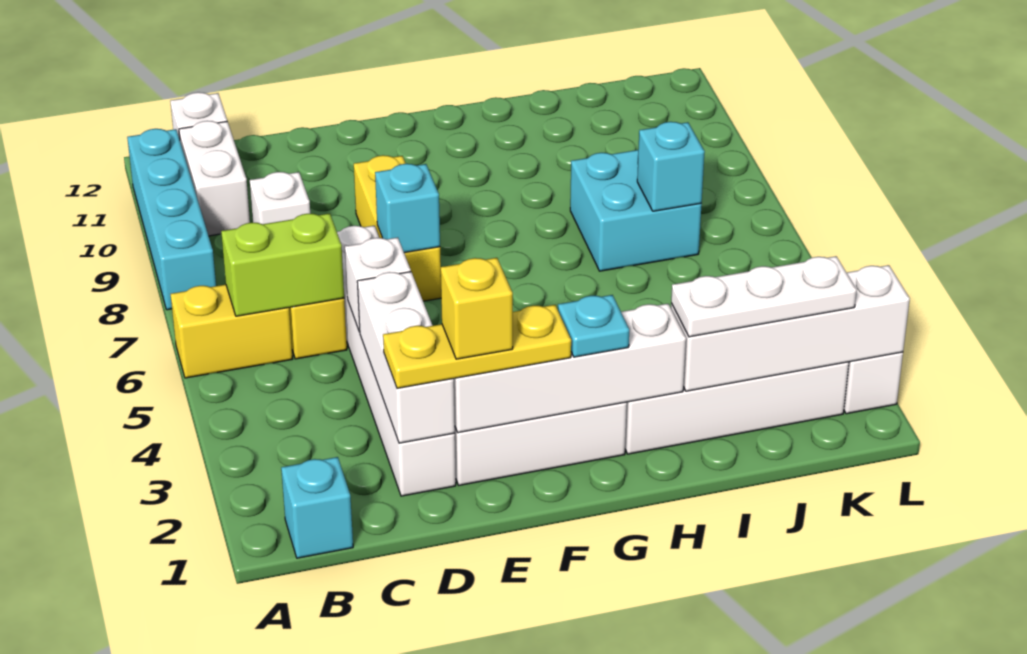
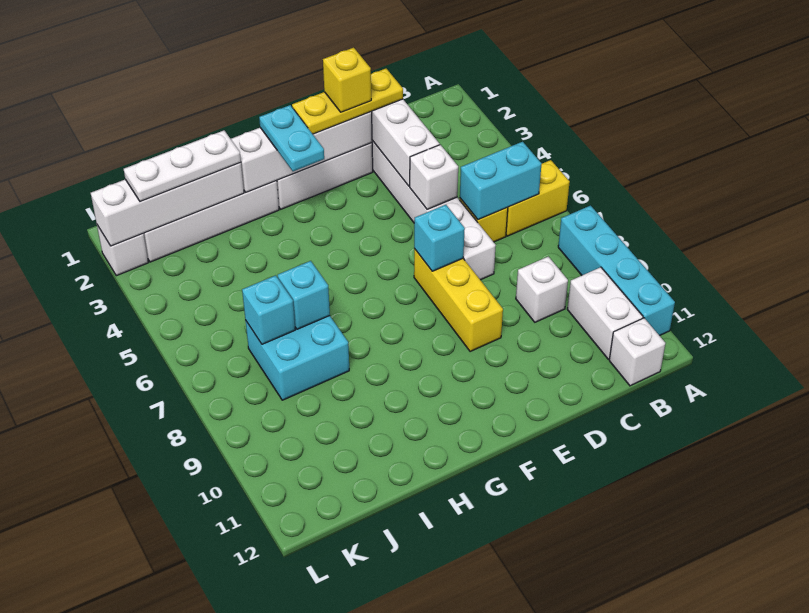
cyan brick B1 level 1 -> cyan brick I7 level 2
lime brick B6:C6 level 2 -> cyan brick B6:C6 level 2
cyan plate G2 level 3 -> cyan plate G2:G3 level 3

